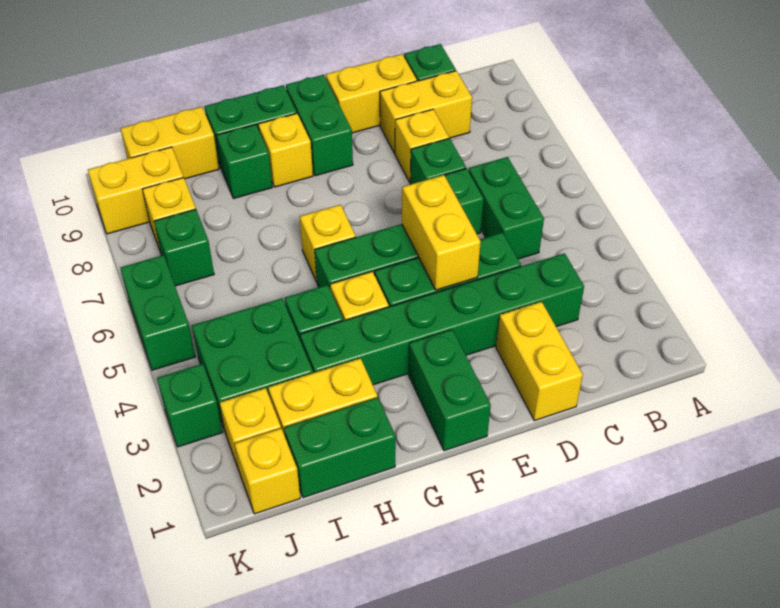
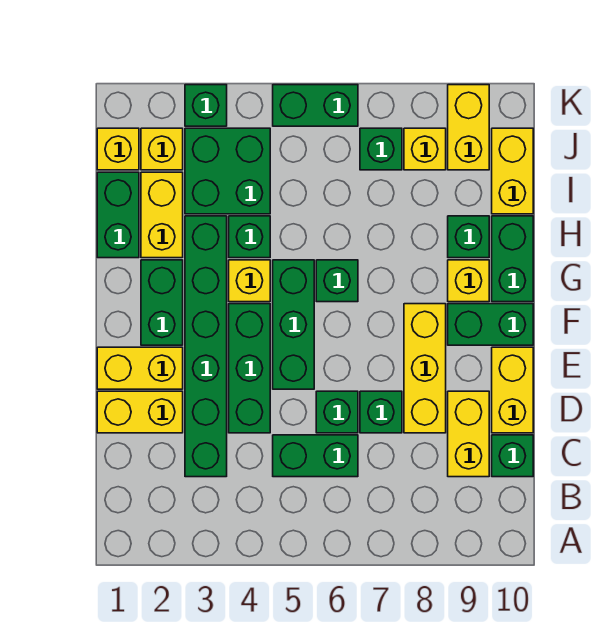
yellow brick D8 level 1 -> yellow brick D8:F8 level 1
yellow brick E4:E5 level 2 -> yellow brick E1:E2 level 1
green brick F1:F2 level 1 -> green brick F2:G2 level 1
yellow brick G6 level 1 -> green brick G6 level 1

